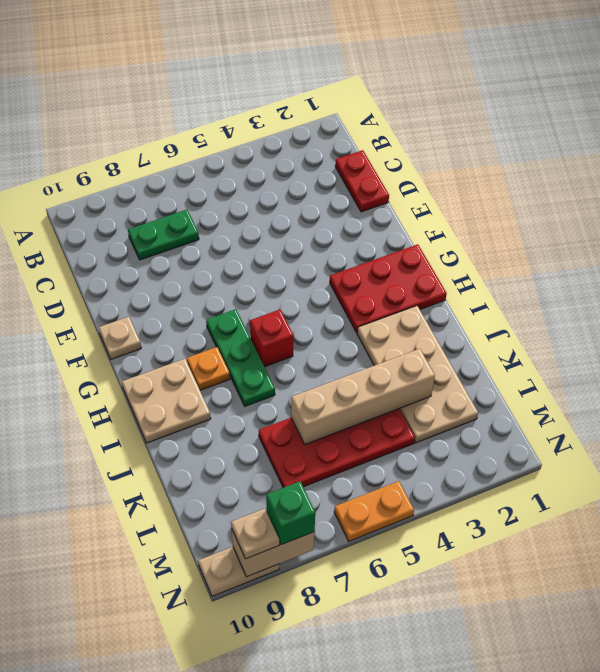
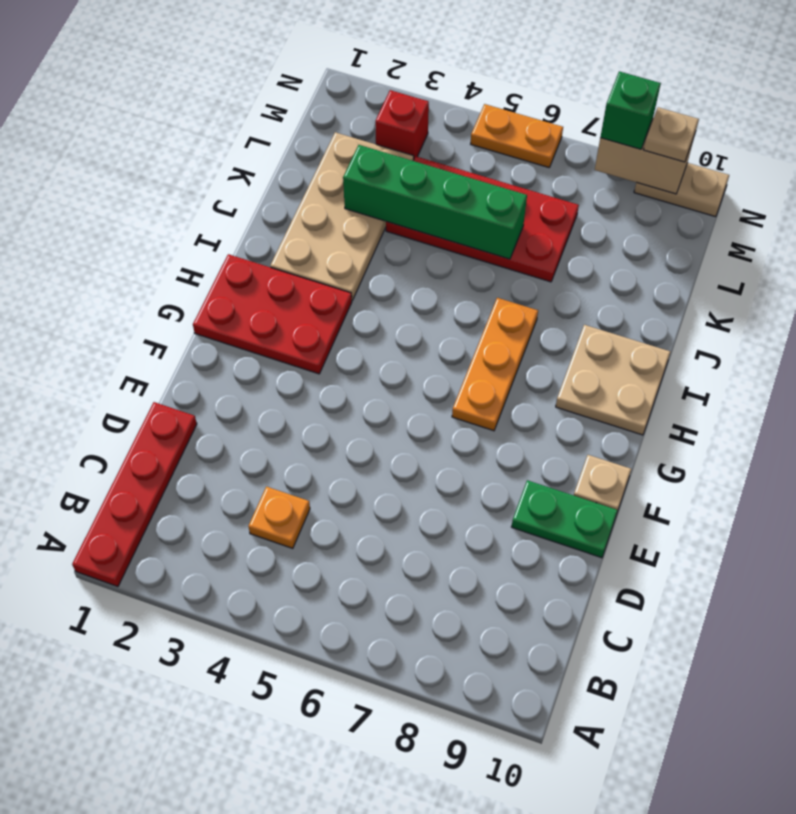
red plate C1:D1 level 1 -> red plate A1:D1 level 1
green plate C7:C8 level 1 -> green plate E9:E10 level 1
green plate G7:I7 level 1 -> orange plate G7:I7 level 1
red brick H6 level 1 -> red brick M3 level 1
orange plate H8 level 1 -> orange plate C4 level 1
tan brick K3:K6 level 2 -> green brick K3:K6 level 2

